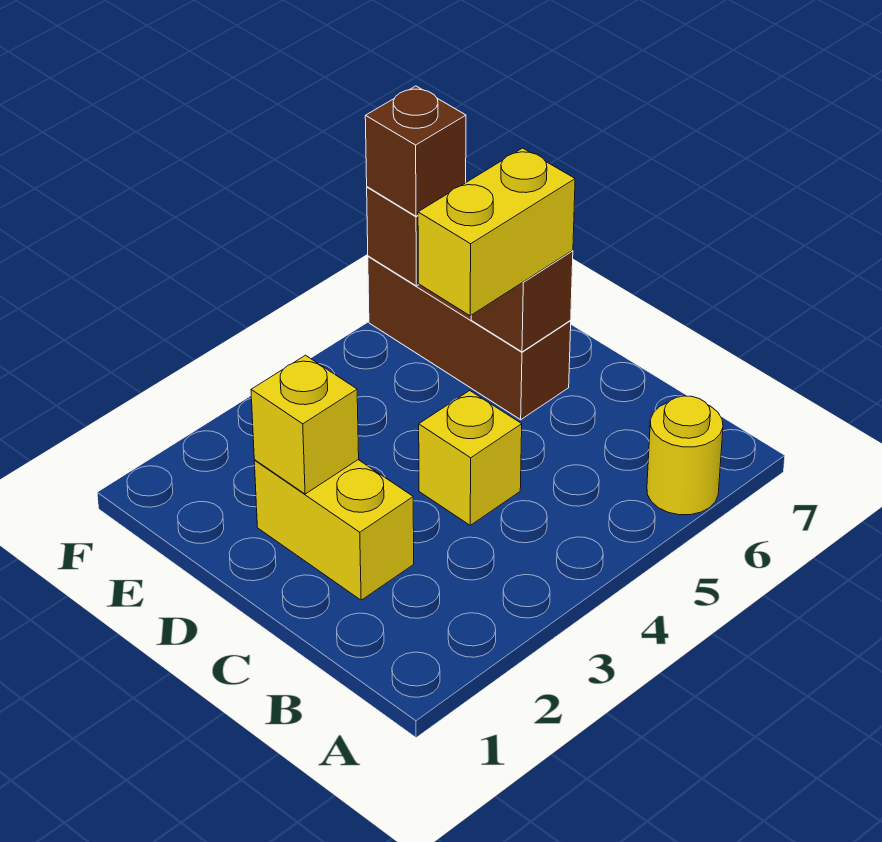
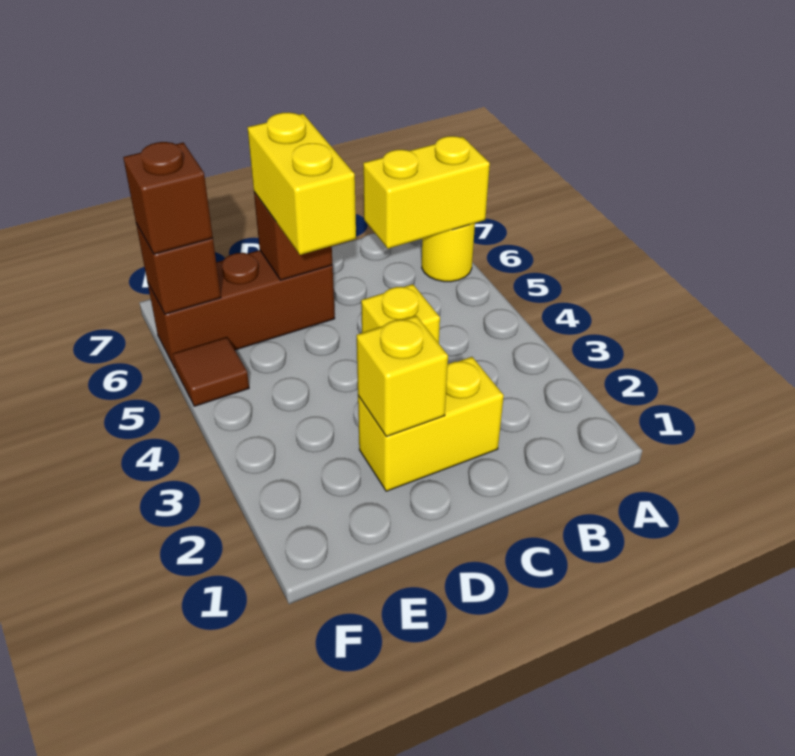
none -> yellow brick A6:B6 level 2
none -> brown tile F5 level 1

